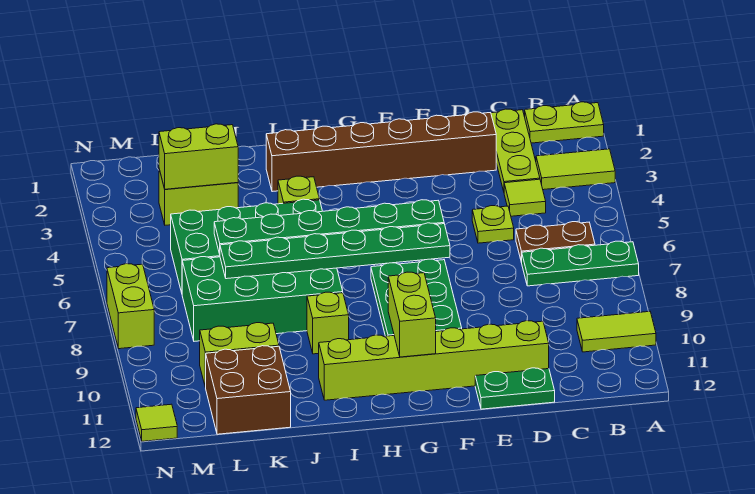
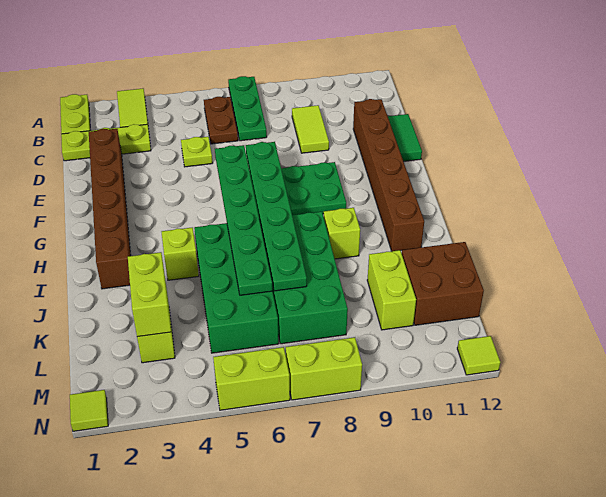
lime tile A10:B10 level 1 -> lime tile C9:D9 level 1
lime tile C4 level 1 -> lime tile N1 level 1
lime brick D11:I11 level 1 -> brown brick D11:I11 level 1
green plate D12:E12 level 1 -> green tile D12:E12 level 1
lime brick G10:G11 level 2 -> lime brick N5:N6 level 1

